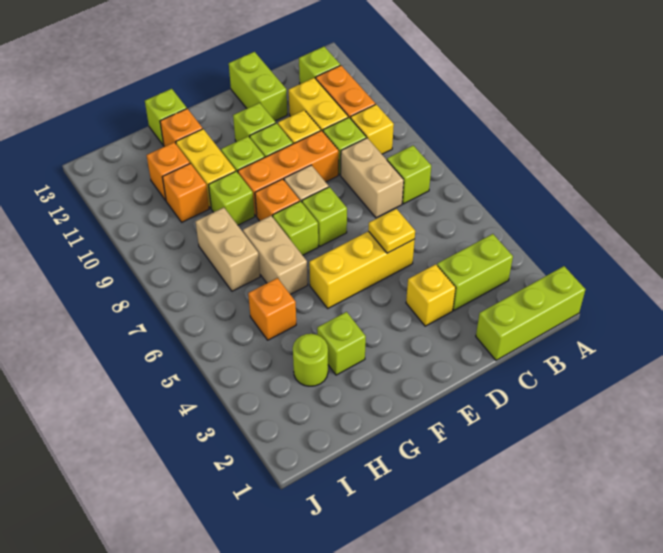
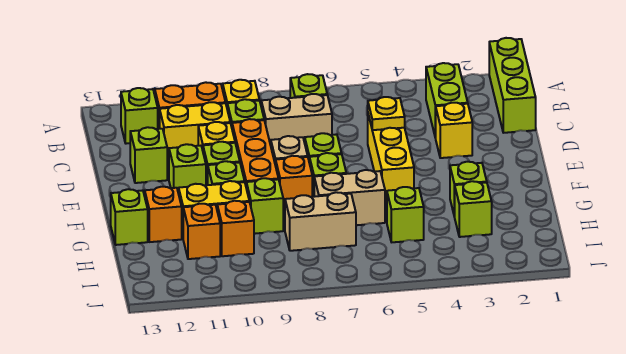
lime brick D12:D13 level 1 -> lime brick D12 level 1
lime round brick H3 level 1 -> lime brick H3 level 1
orange brick H5 level 1 -> lime brick H5 level 1

